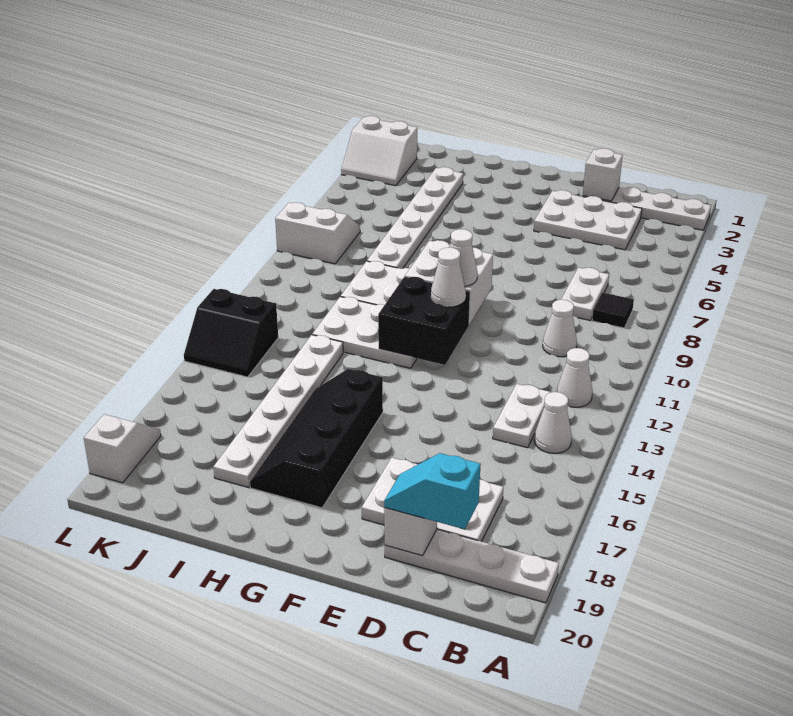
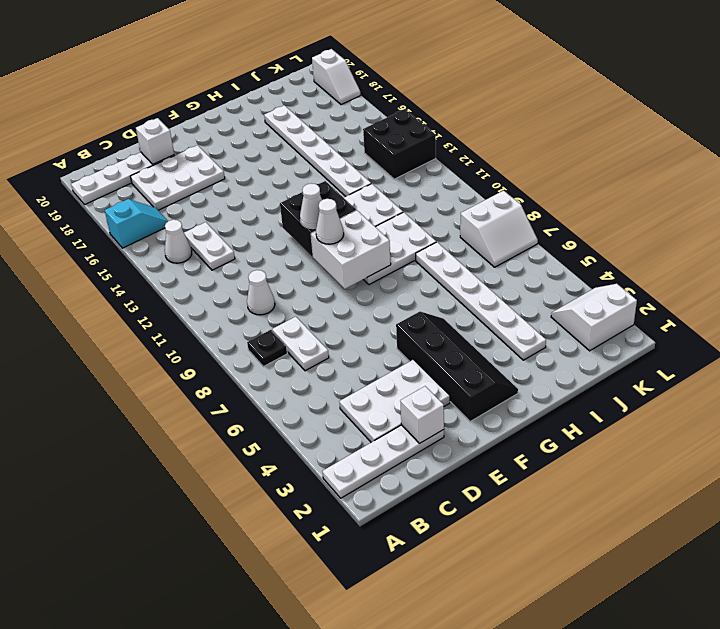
black tile B8 level 1 -> black plate B8 level 1
white cone B12 level 1 -> none
cyan slope C19:D19 level 3 top C -> cyan slope A16:B16 level 1 top A
black slope G15:H18 level 1 top G -> black slope F2:G5 level 1 top F
black slope K13:L14 level 1 top 13 -> black brick K13:L14 level 1

